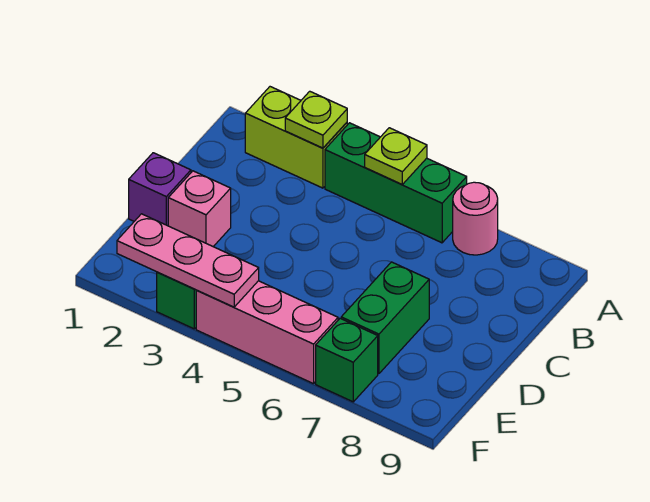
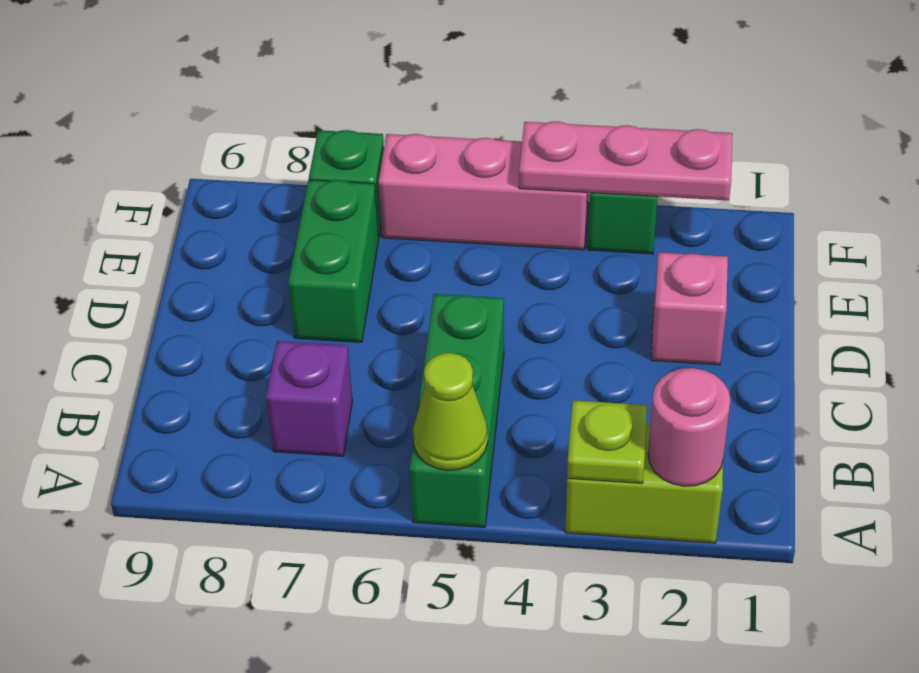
green brick A4:A6 level 1 -> green brick A5:C5 level 1
lime plate A5 level 2 -> lime cone A5 level 2
pink round brick A7 level 1 -> pink round brick A2 level 2
purple brick D1 level 1 -> purple brick B7 level 1

